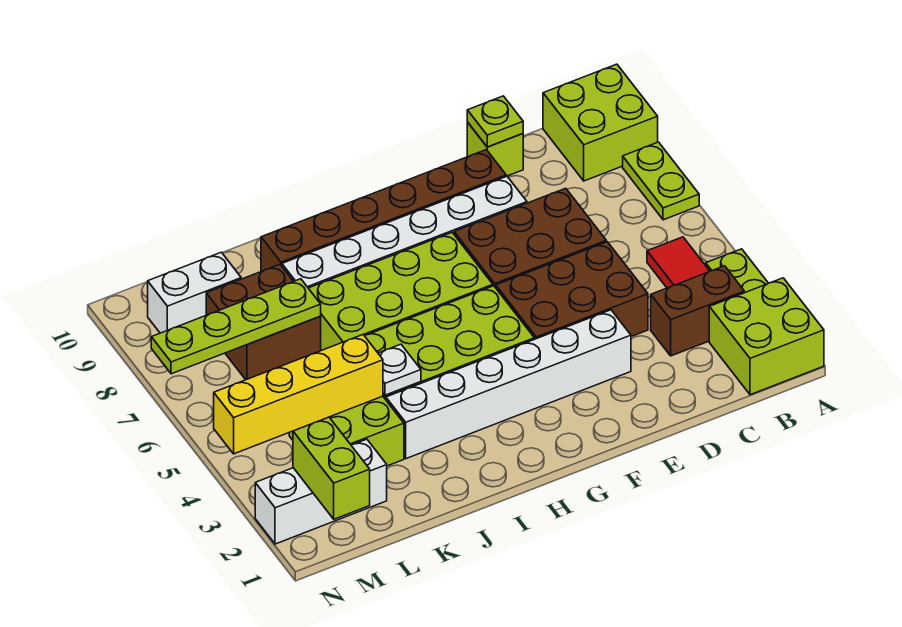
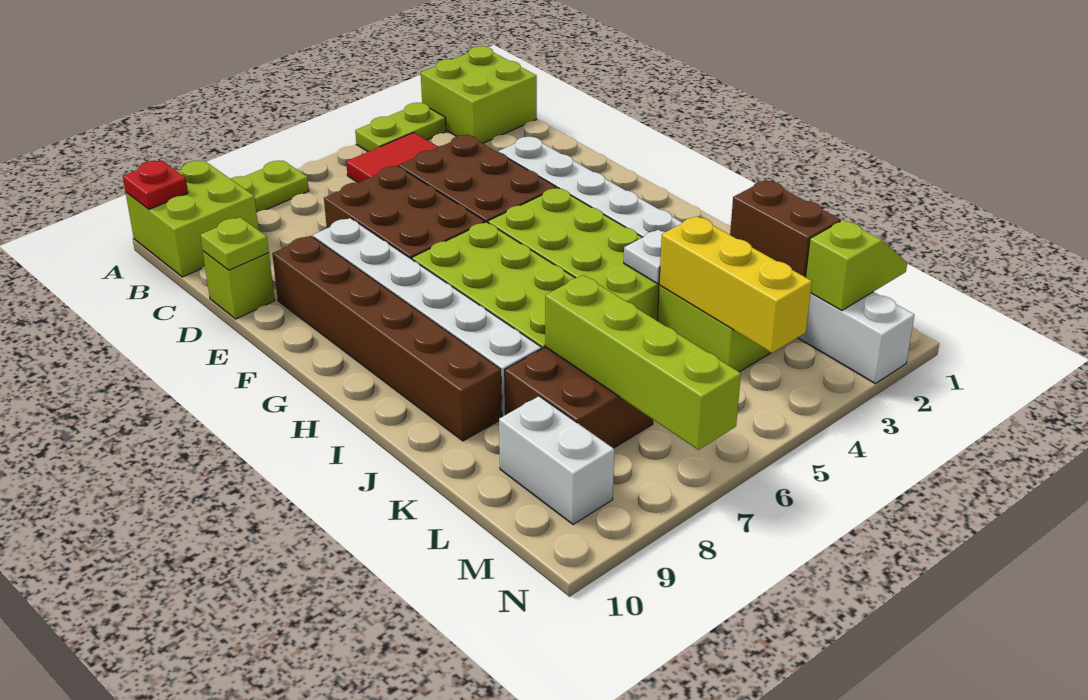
none -> red plate A10 level 2
brown brick B3:C3 level 1 -> brown brick K2:L2 level 2
yellow brick K4:N4 level 2 -> yellow brick K4:M4 level 2
lime plate K7:N7 level 2 -> lime brick K7:N7 level 2
lime brick M1:M2 level 2 -> lime slope M1:M2 level 2 top 2

